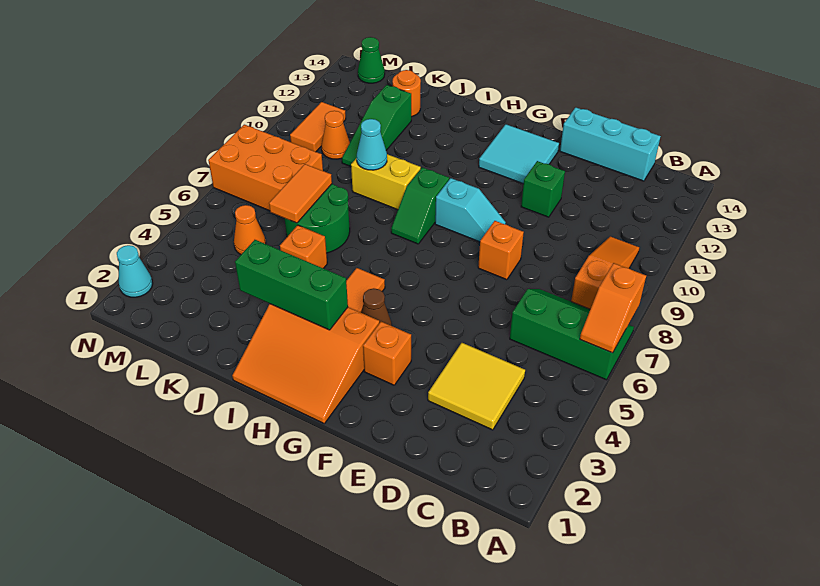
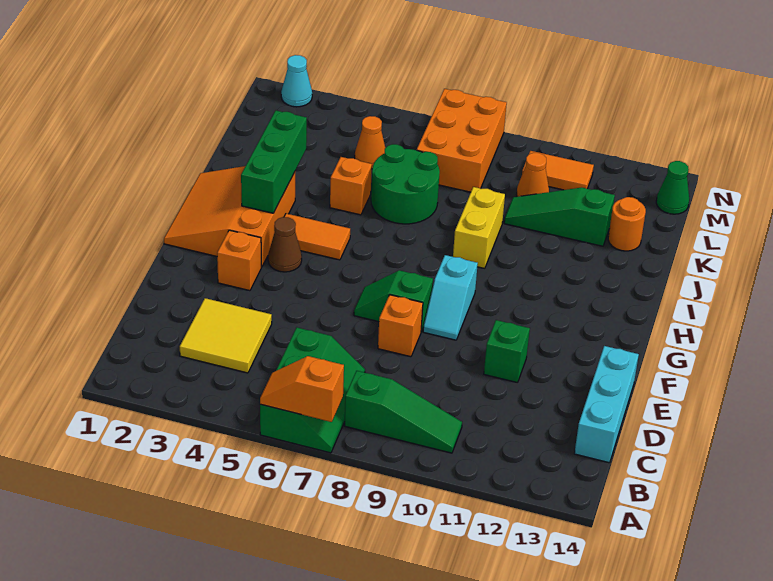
orange slope B8:B10 level 1 top 8 -> green slope B8:B10 level 1 top 8
cyan tile F12:G13 level 1 -> none
green slope H8:H9 level 1 top 9 -> green slope F7:F8 level 1 top 8
cyan cone J9 level 2 -> none
orange tile K6:K7 level 2 -> none

